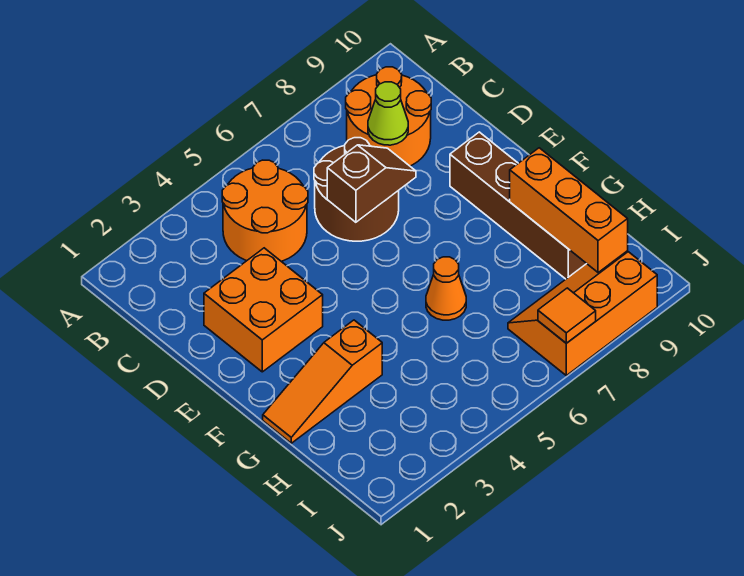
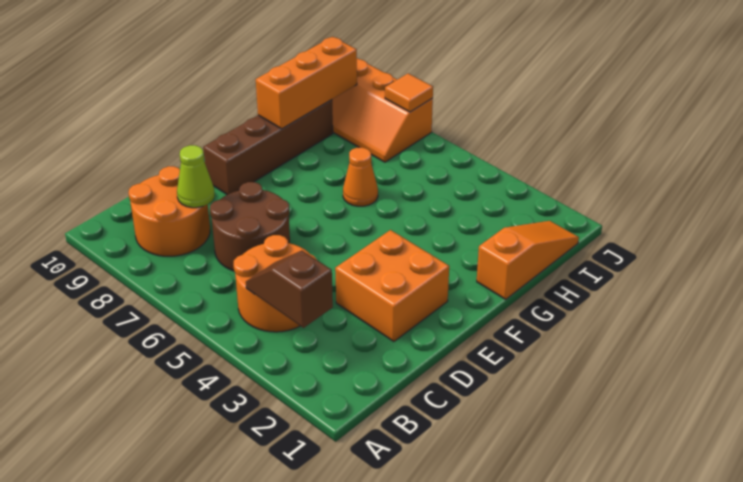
brown slope D6:D7 level 2 top 6 -> brown slope B3:B4 level 2 top 3
orange slope G1:G3 level 1 top 3 -> orange slope G1:I1 level 1 top G

